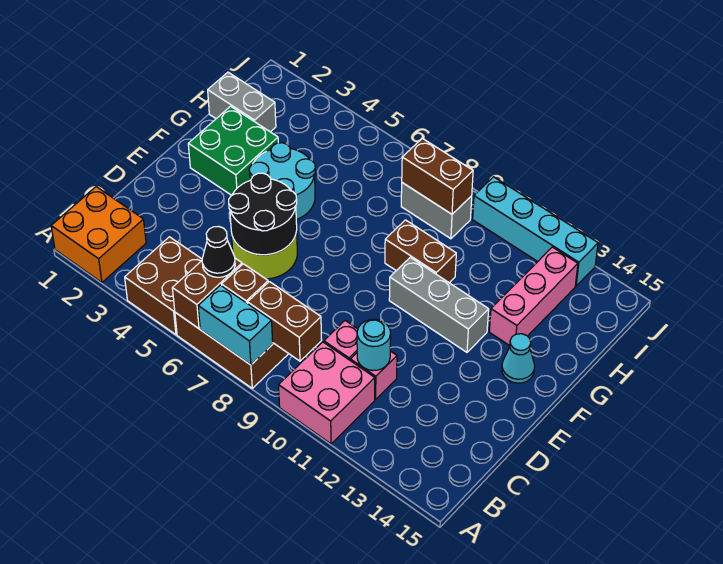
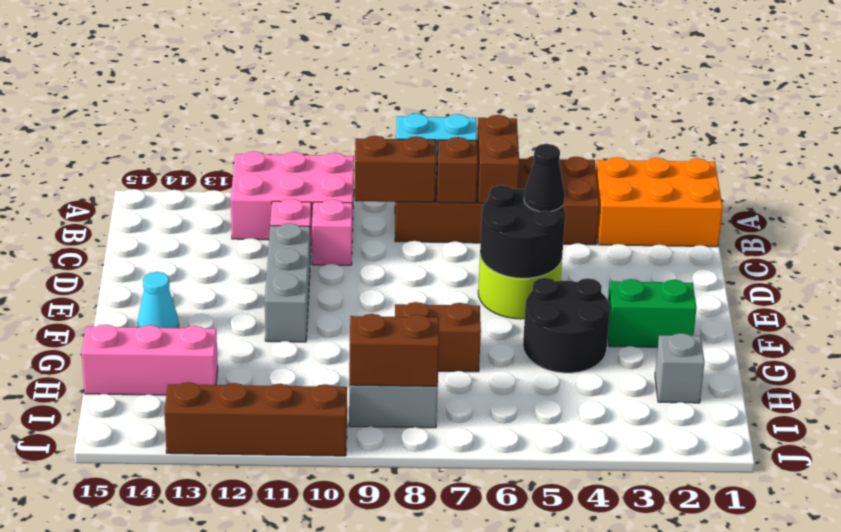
orange brick A1:B2 level 1 -> orange brick A1:B3 level 1
pink brick A10:B11 level 1 -> pink brick A10:B12 level 1
black cone B6 level 3 -> black cone D5 level 3
cyan round brick C11 level 2 -> none
green brick F2:G3 level 1 -> green brick F2:F3 level 1
cyan round brick F4:G5 level 1 -> black round brick F4:G5 level 1
grey brick F10:F12 level 1 -> grey brick D11:F11 level 1
brown brick G9:G10 level 1 -> brown brick G7:G8 level 1
pink brick G13:I13 level 1 -> pink brick H13:H15 level 1
grey brick H1:H2 level 1 -> grey brick H2 level 1
cyan brick J10:J13 level 1 -> brown brick J10:J13 level 1

